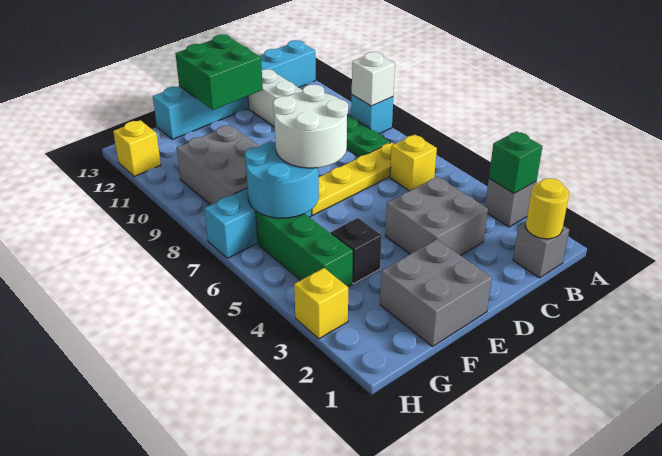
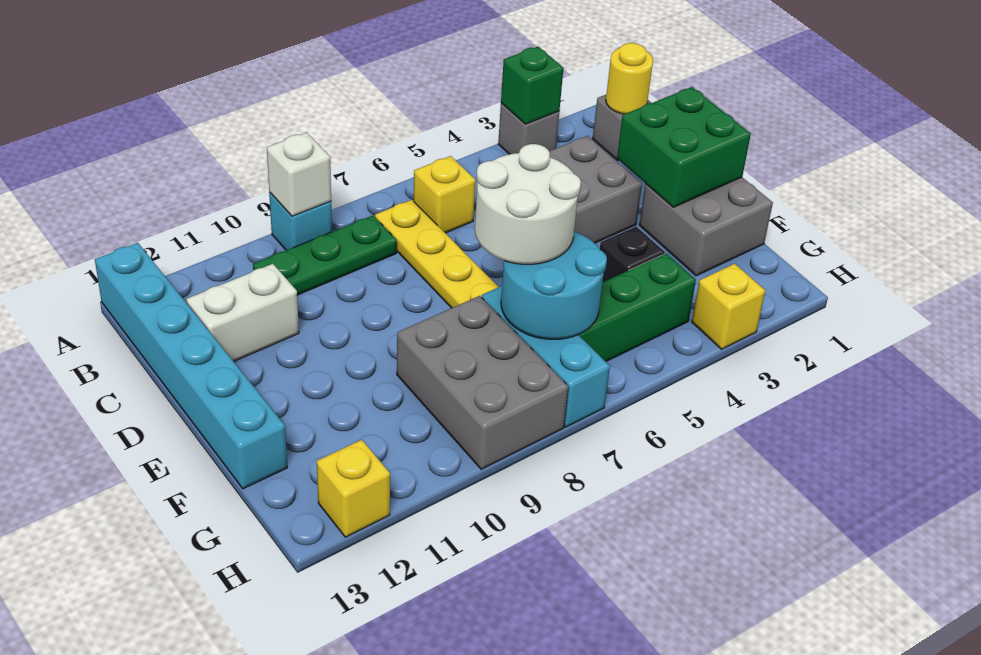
green brick D12:E13 level 2 -> green brick D1:E2 level 2
grey brick F8:G10 level 1 -> grey brick F8:H9 level 1

